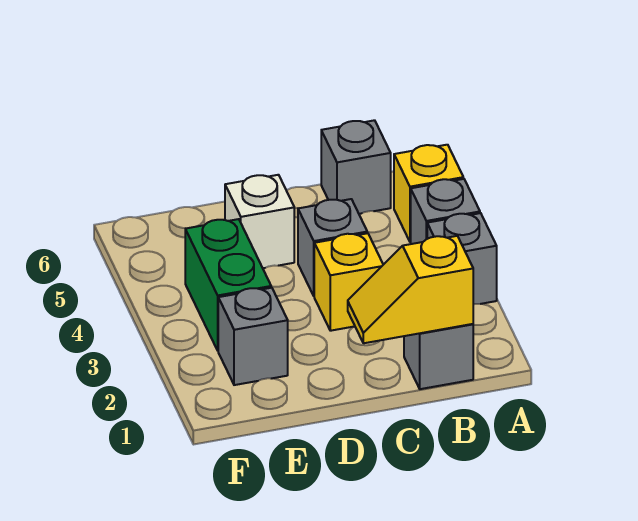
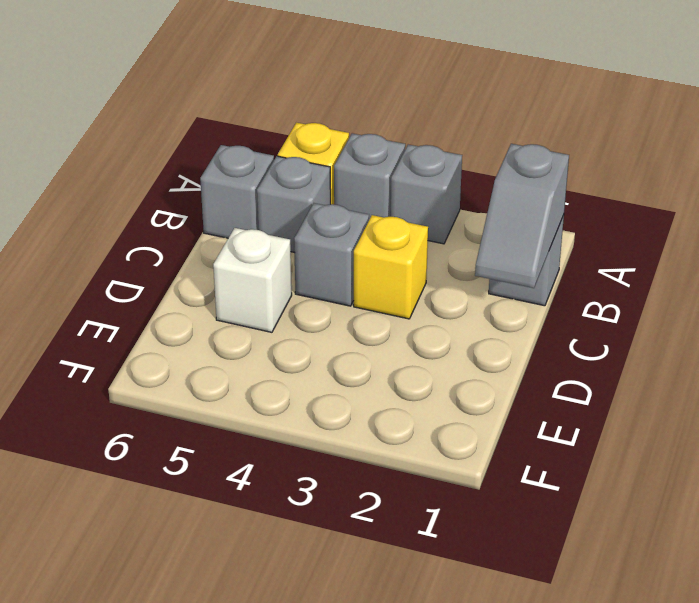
yellow slope B1:C1 level 2 top B -> grey slope B1:C1 level 2 top B
grey brick E2 level 1 -> grey brick B5 level 1
green brick E3:E4 level 1 -> none

